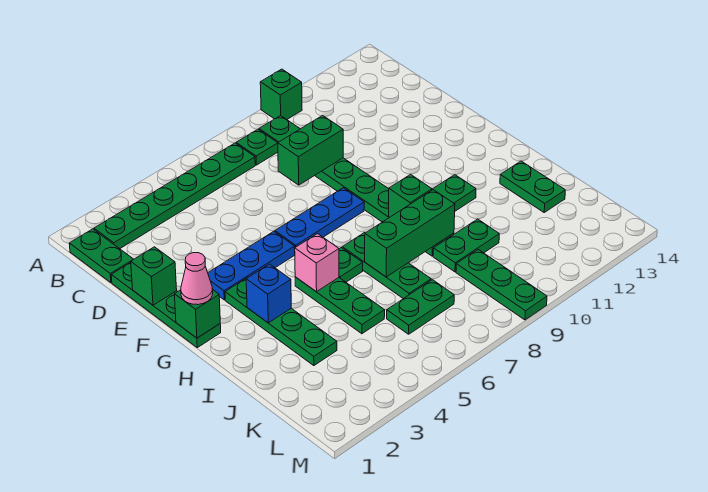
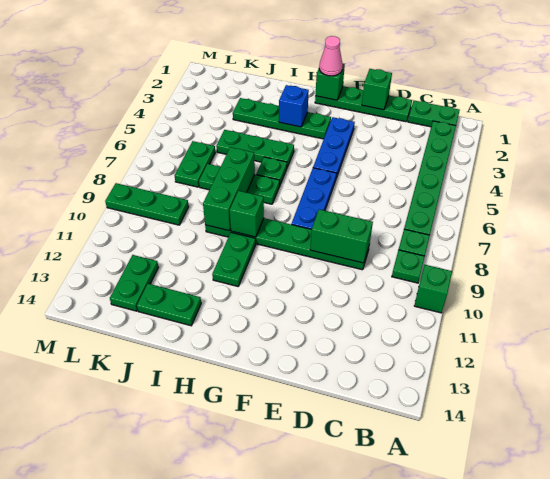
green brick D8:D9 level 2 -> green brick D9:E9 level 2
pink brick H5 level 2 -> none
green plate J9:J10 level 1 -> green plate K12:K13 level 1

